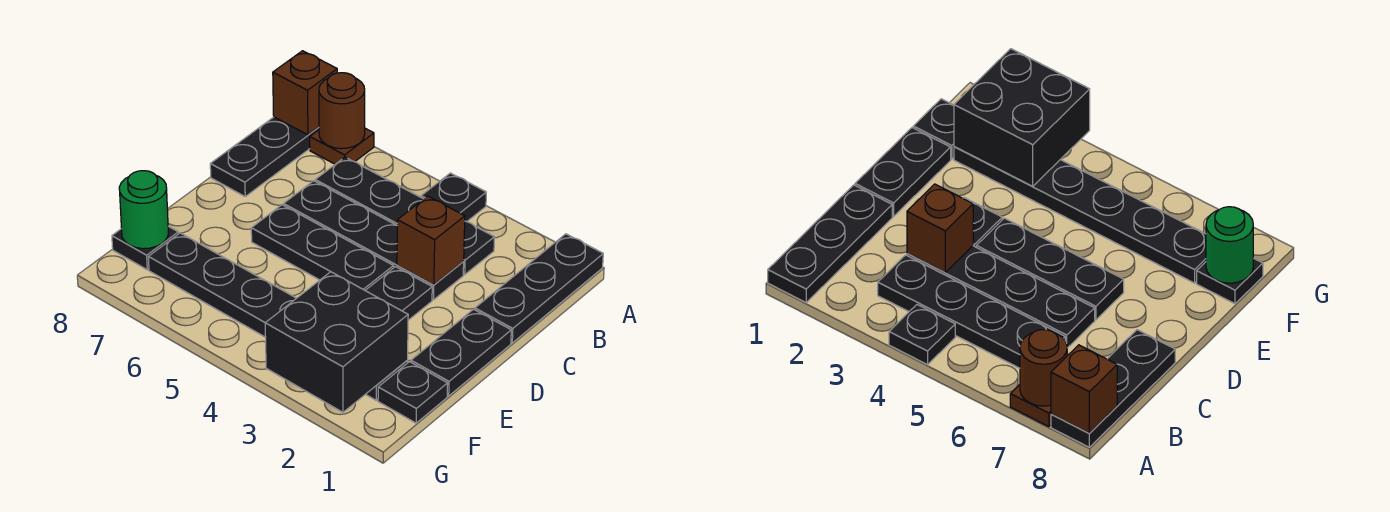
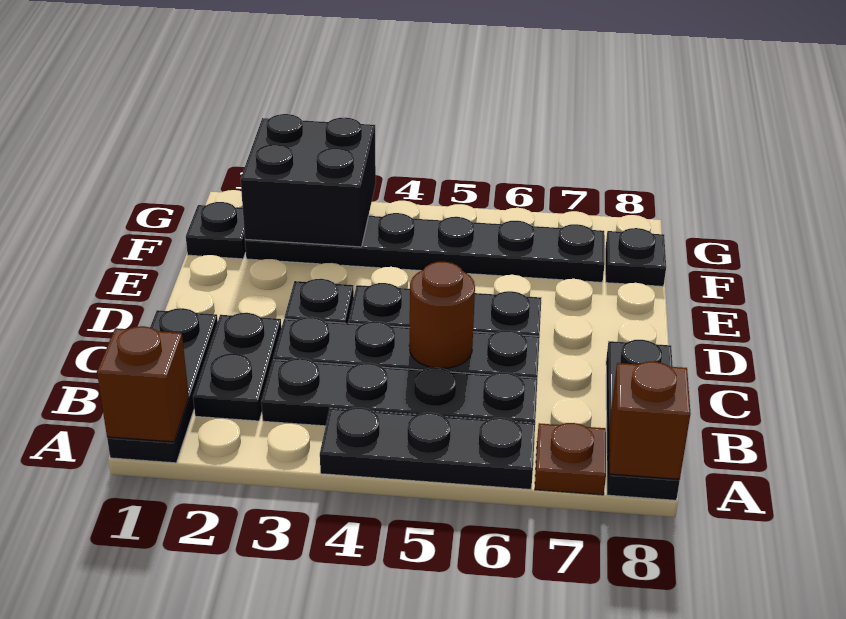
black plate A4 level 1 -> black plate A4:A6 level 1
brown round brick A7 level 2 -> brown round brick C5 level 2
brown brick C3 level 2 -> brown brick A1 level 2
black plate D1:E1 level 1 -> black plate B2:C2 level 1
green round brick F8 level 2 -> none

